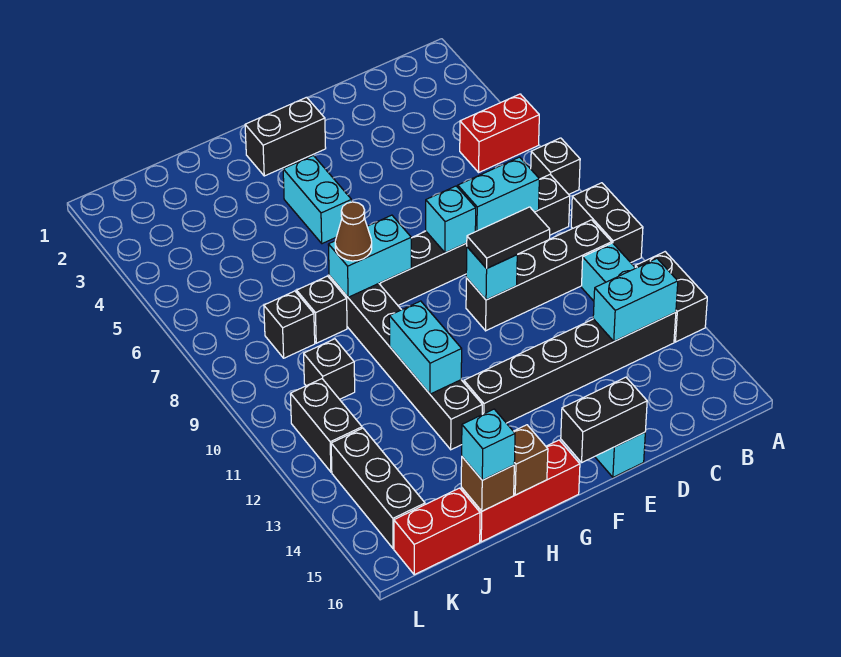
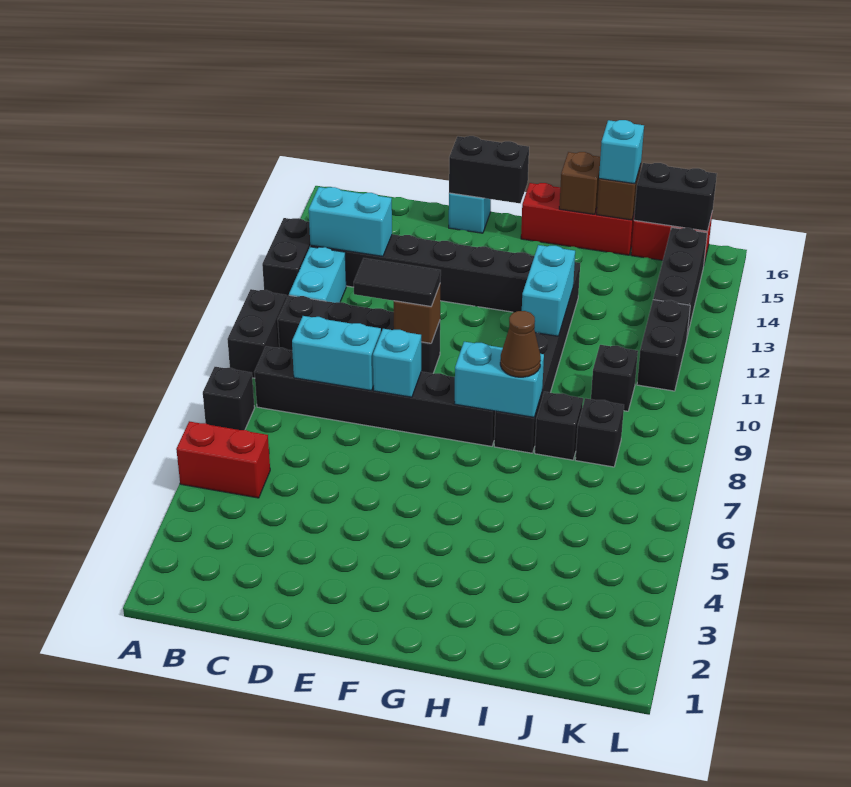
cyan brick E10 level 2 -> brown brick E10 level 2
black brick F2:G2 level 1 -> black brick J16:K16 level 2
cyan brick G4:G5 level 1 -> none

